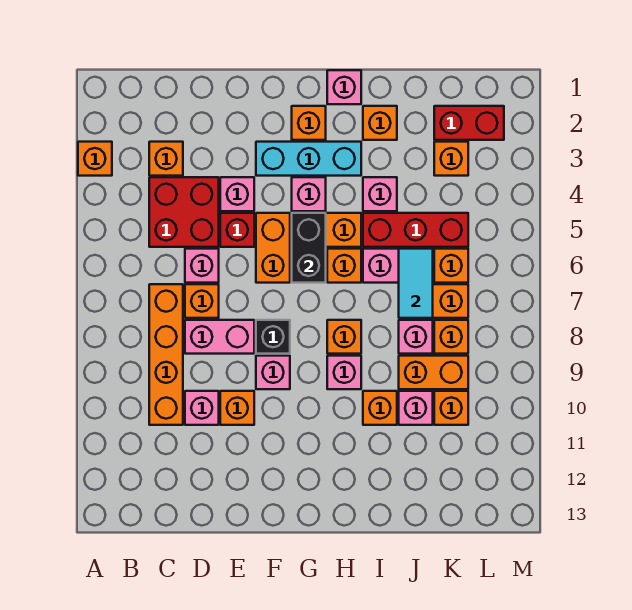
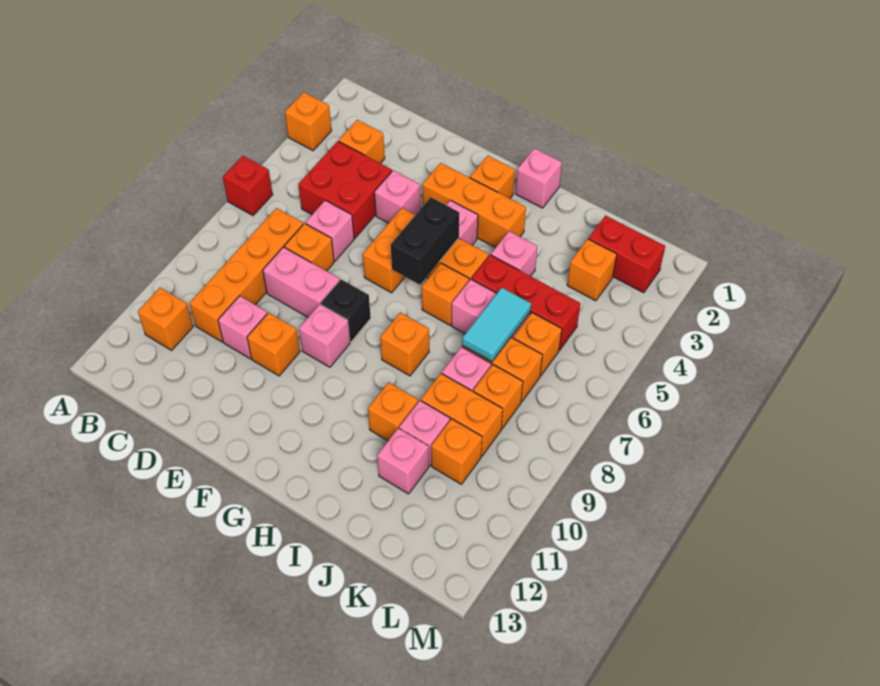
red brick E5 level 1 -> red brick A6 level 1
cyan brick F3:H3 level 1 -> orange brick F3:H3 level 1
pink brick H9 level 1 -> pink brick J11 level 1
orange brick I2 level 1 -> orange brick B11 level 1

